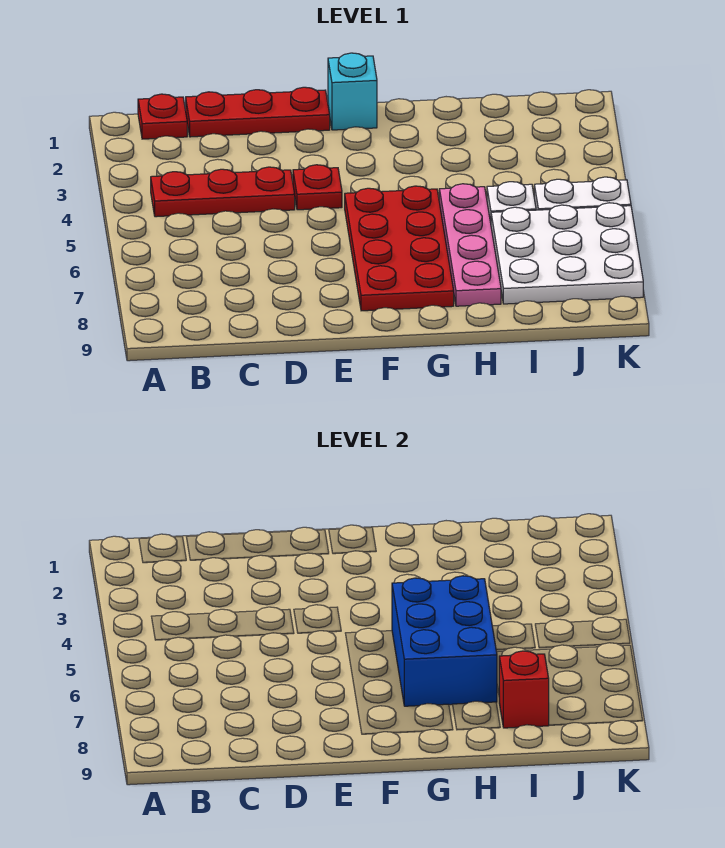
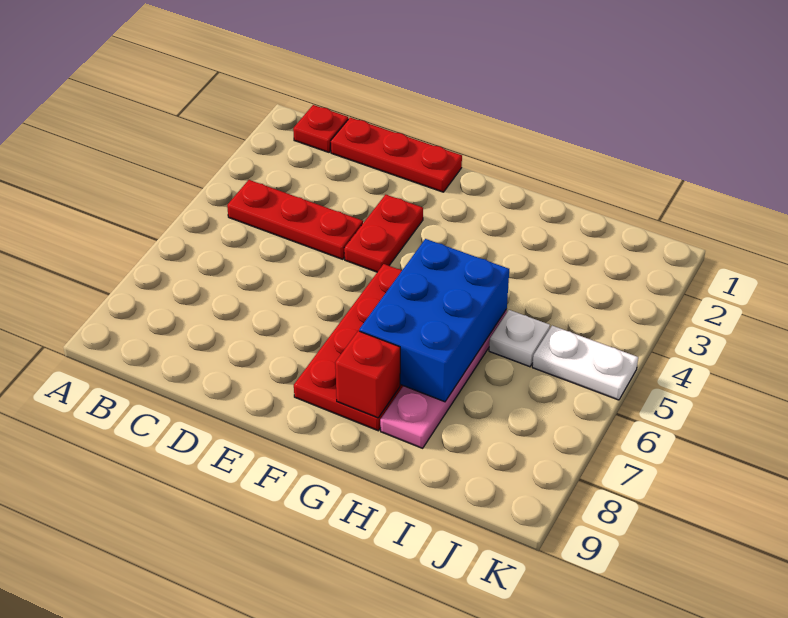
red plate E4 level 1 -> red plate E3:E4 level 1
cyan brick F1 level 1 -> none
white plate I6:K8 level 1 -> none
red brick I8 level 2 -> red brick G8 level 2

